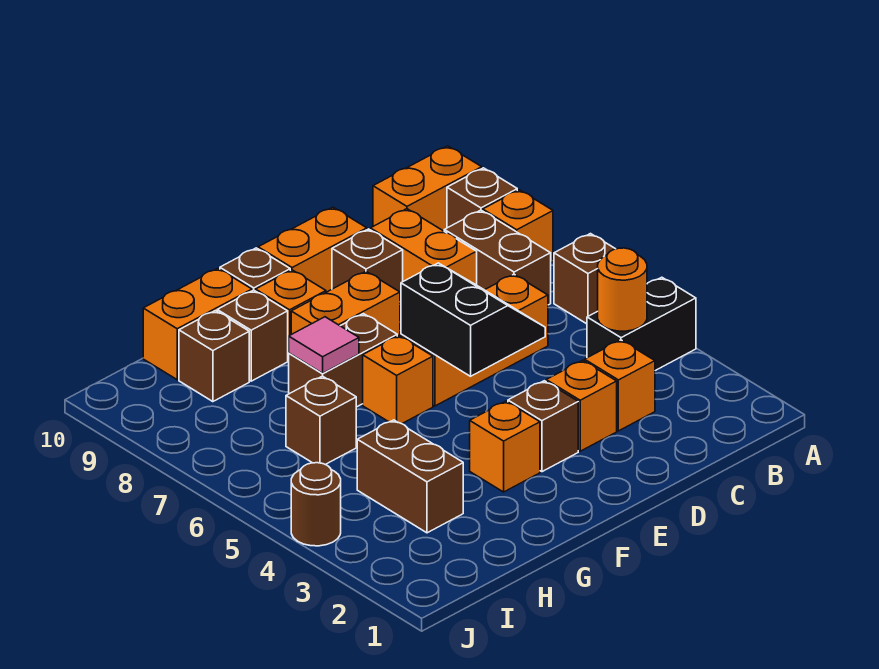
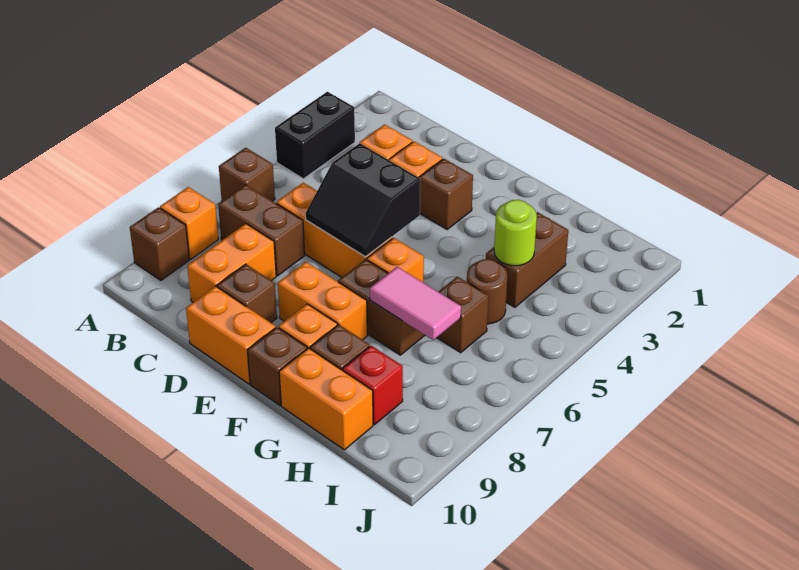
black brick A4:B4 level 1 -> black brick A3:A4 level 1
orange brick A10:B10 level 1 -> none
orange round brick B4 level 2 -> none
brown brick B7:B8 level 1 -> brown brick B7:C7 level 1
black slope D5:E6 level 2 top E -> black slope D5:E6 level 2 top 5
orange brick F3 level 1 -> none
pink tile G7 level 2 -> pink tile G7:H7 level 2
none -> lime round brick H4 level 2
brown brick H9 level 1 -> red brick H9 level 1
brown round brick J4 level 1 -> brown round brick H5 level 1

